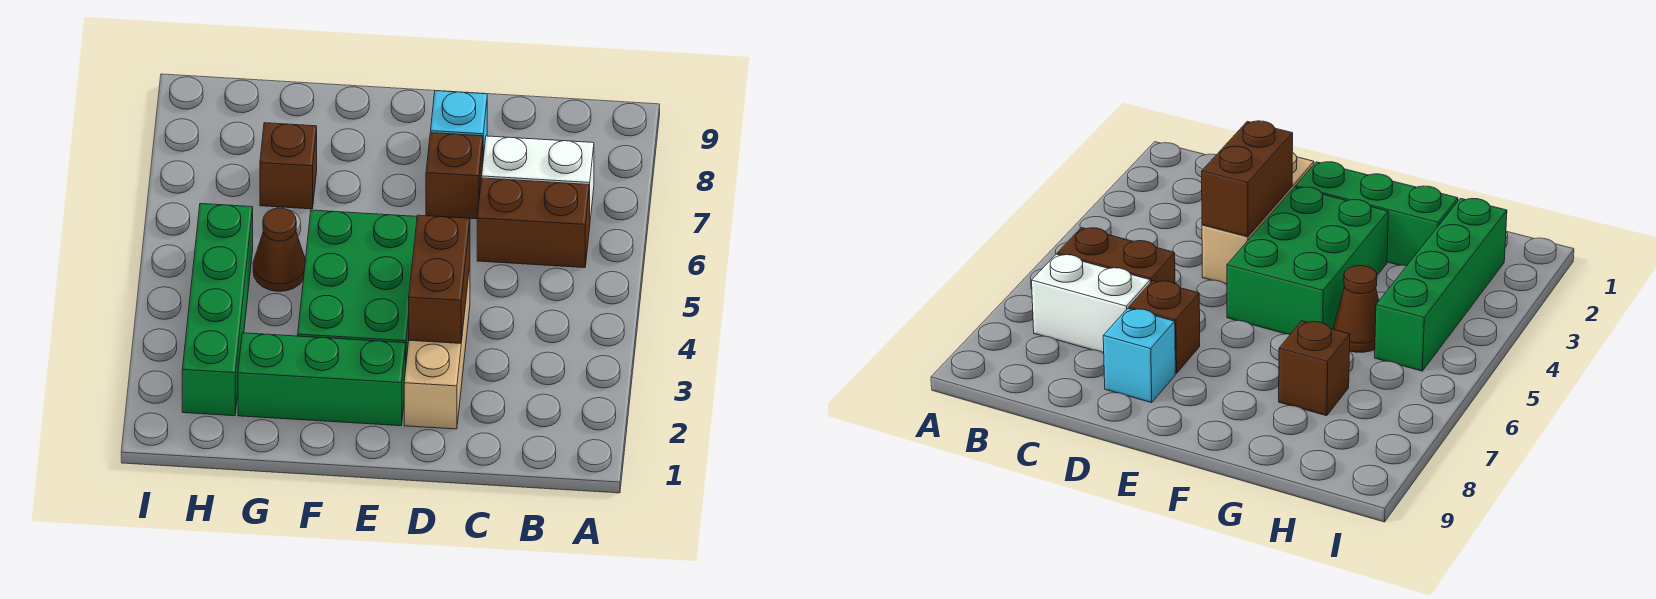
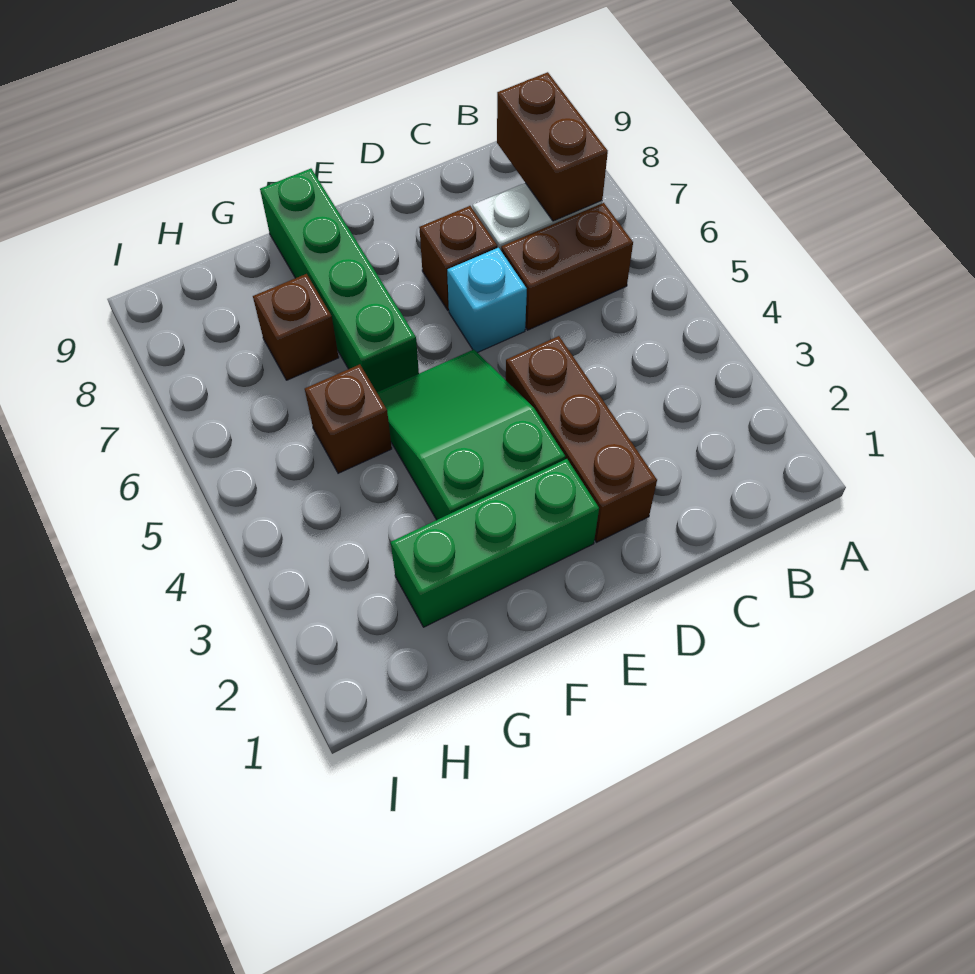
tan brick D2:D4 level 1 -> brown brick D2:D4 level 1
brown brick D3:D4 level 2 -> brown brick B7:B8 level 2
cyan brick D8 level 1 -> cyan brick D6 level 1
green brick E3:F5 level 1 -> green slope E3:F5 level 1 top 3
brown cone G5 level 1 -> brown brick G5 level 1
green brick H2:H5 level 1 -> green brick F6:F9 level 1

